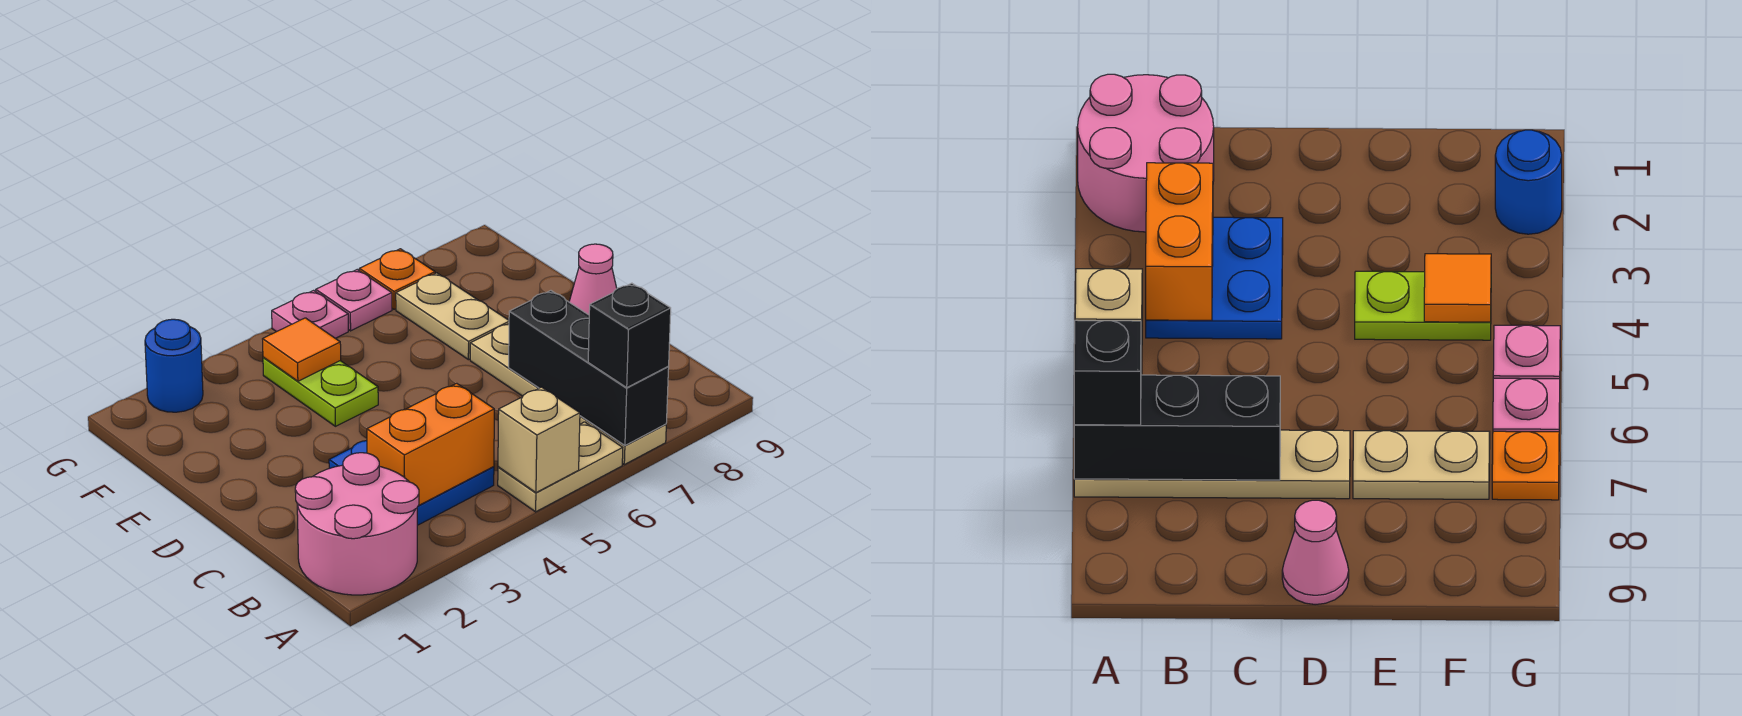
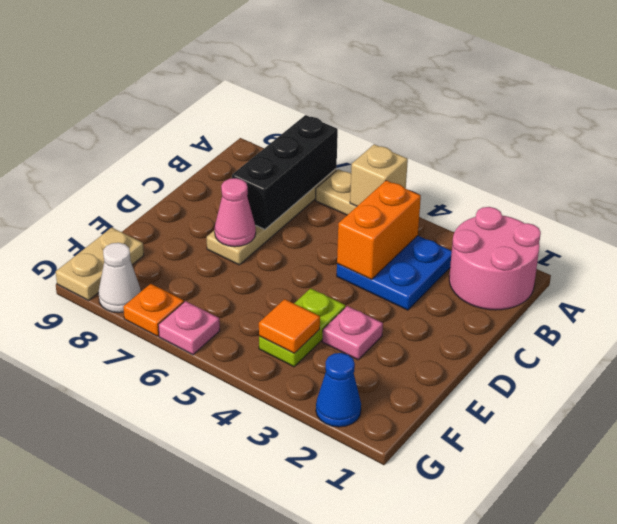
black brick A7 level 3 -> none
orange brick B3:B4 level 2 -> orange brick B4:C4 level 2
pink cone D9 level 1 -> pink cone D7 level 2
tan plate E7:F7 level 1 -> tan plate F9:G9 level 1
blue round brick G2 level 1 -> blue cone G2 level 1
pink plate G5 level 1 -> pink plate E3 level 1
none -> white cone G8 level 1

